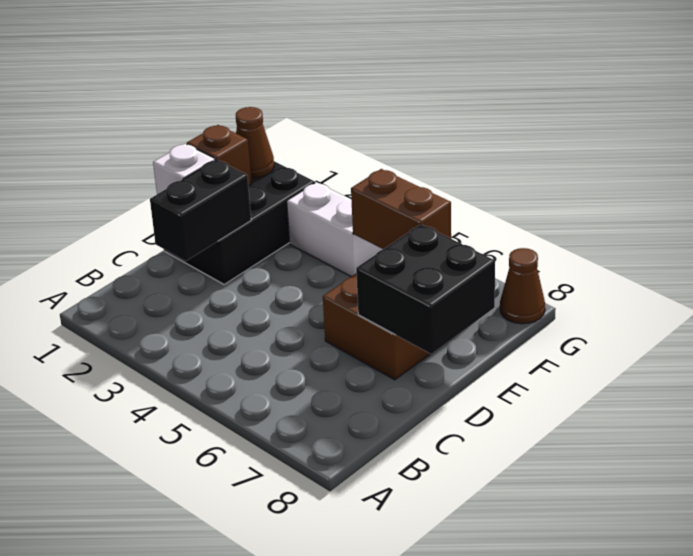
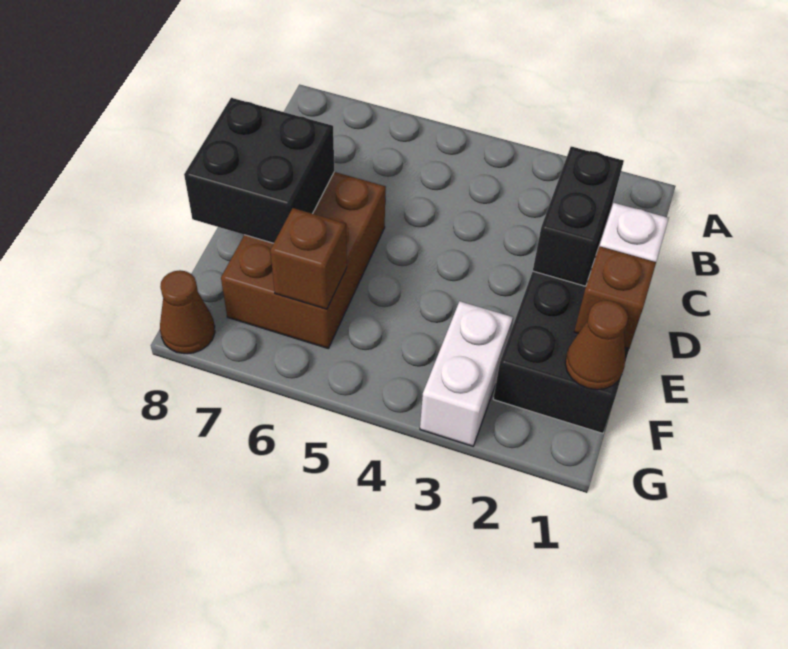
white brick F3:F4 level 1 -> white brick F3:G3 level 1
brown brick F5:F6 level 2 -> brown brick F6 level 2

